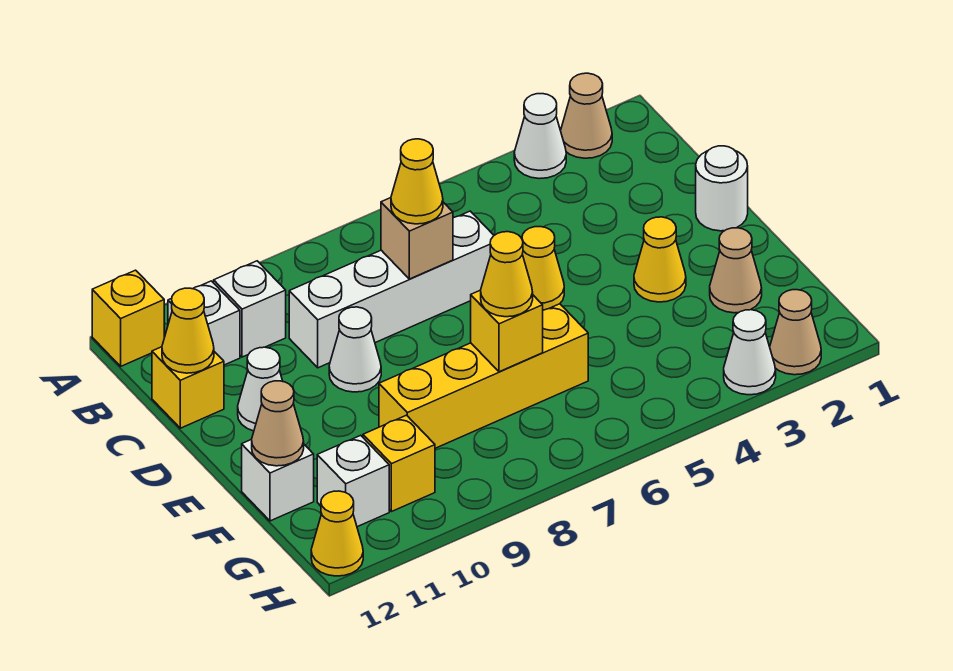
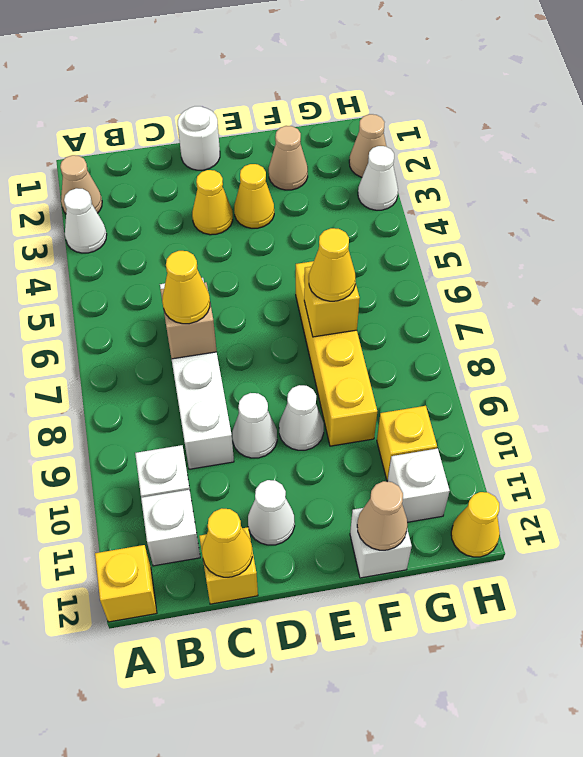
yellow cone D5 level 1 -> yellow cone D3 level 1
none -> white cone E9 level 1

